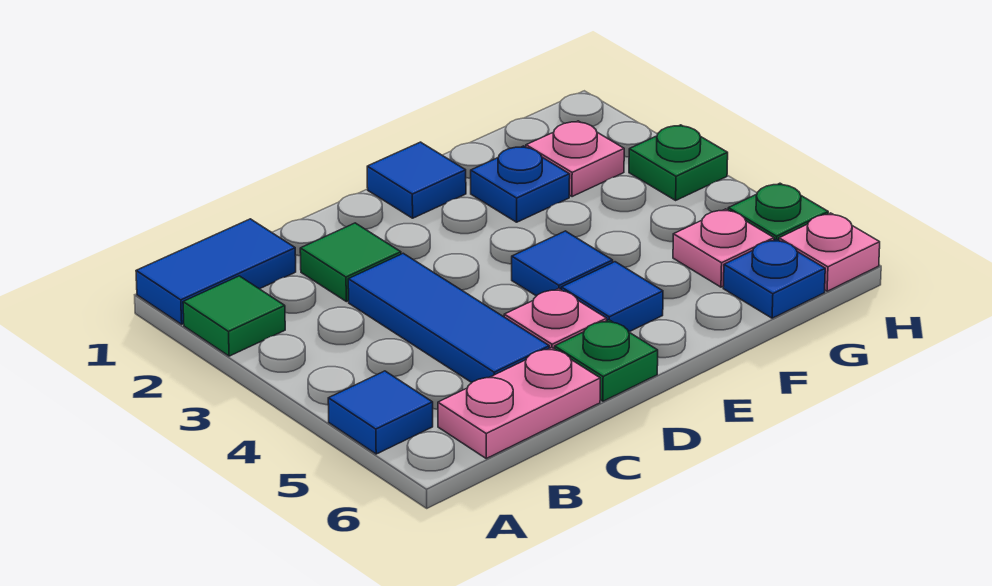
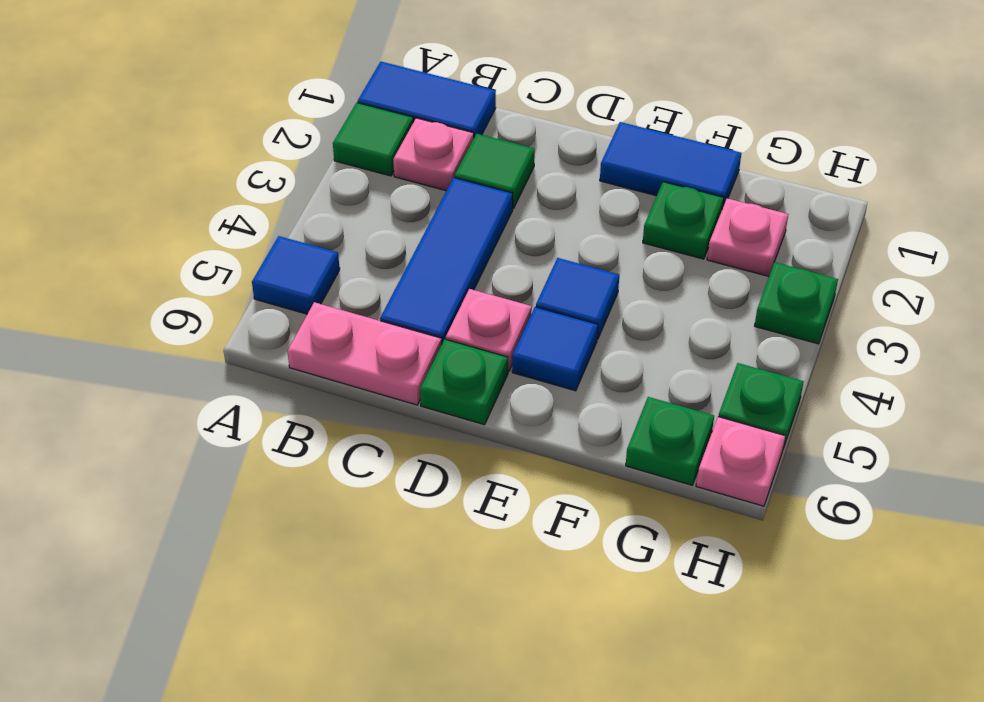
blue tile E1 level 1 -> blue tile E1:F1 level 1
blue plate F2 level 1 -> green plate F2 level 1
pink plate G5 level 1 -> pink plate B2 level 1
blue plate G6 level 1 -> green plate G6 level 1

